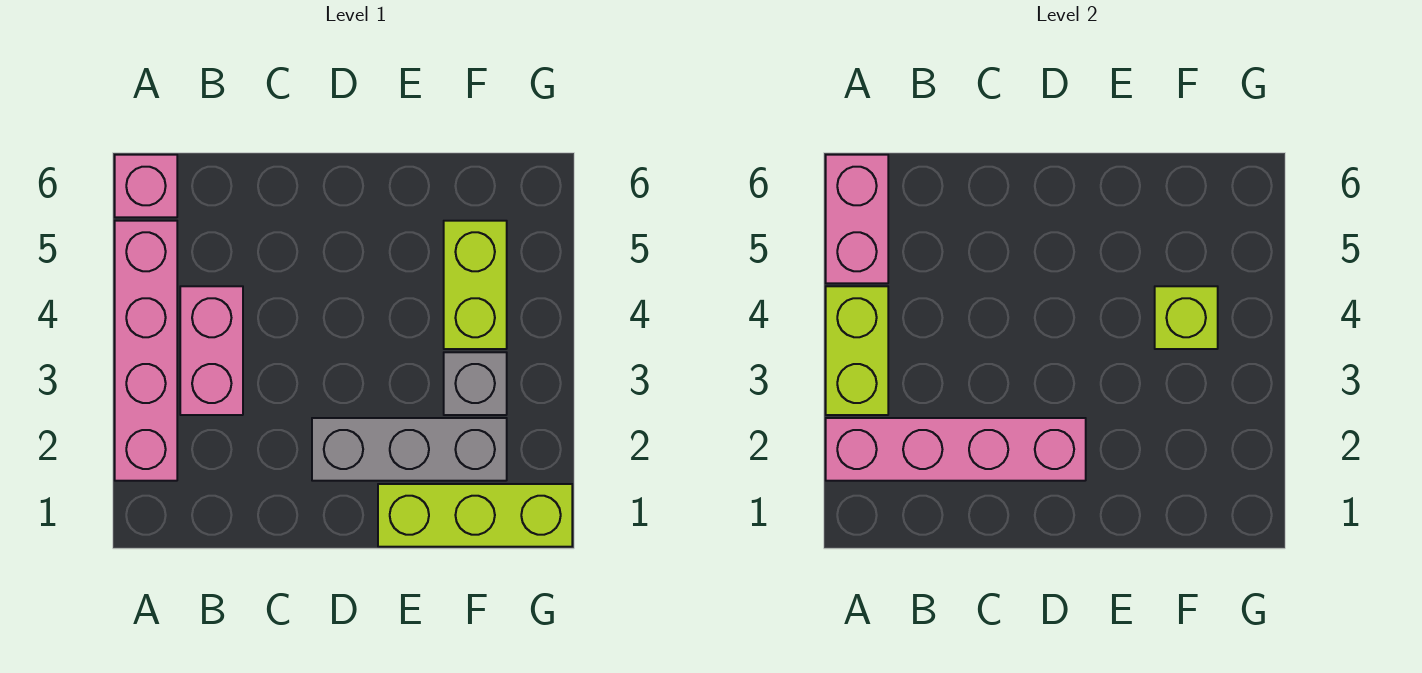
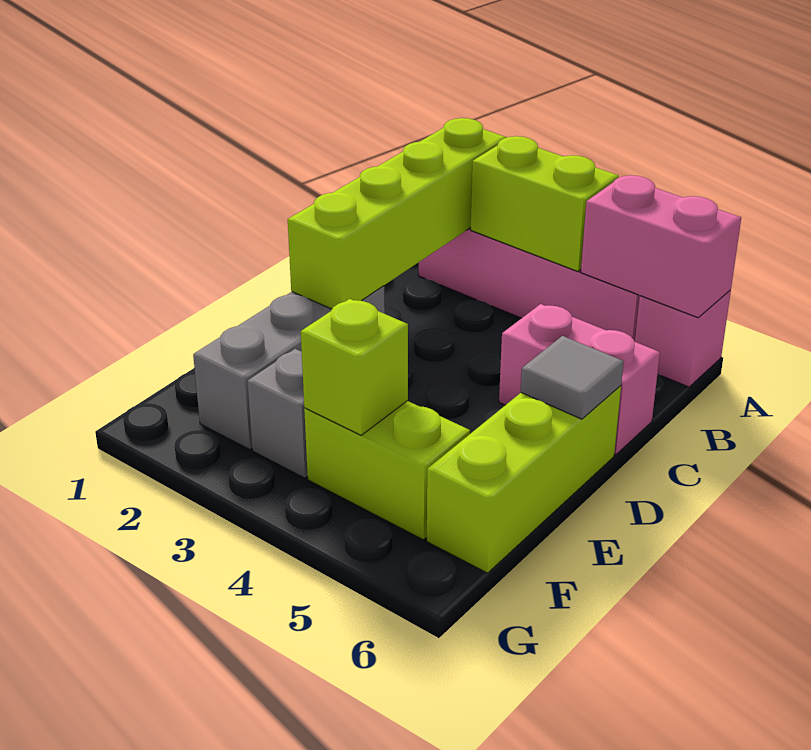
pink brick A2:D2 level 2 -> lime brick A2:D2 level 2
pink brick B3:B4 level 1 -> pink brick C5:C6 level 1
none -> grey tile D6 level 2
lime brick E1:G1 level 1 -> lime brick D6:F6 level 1

